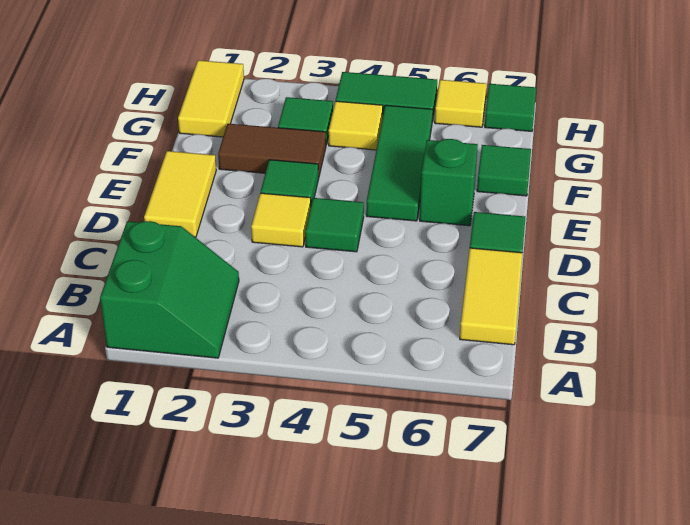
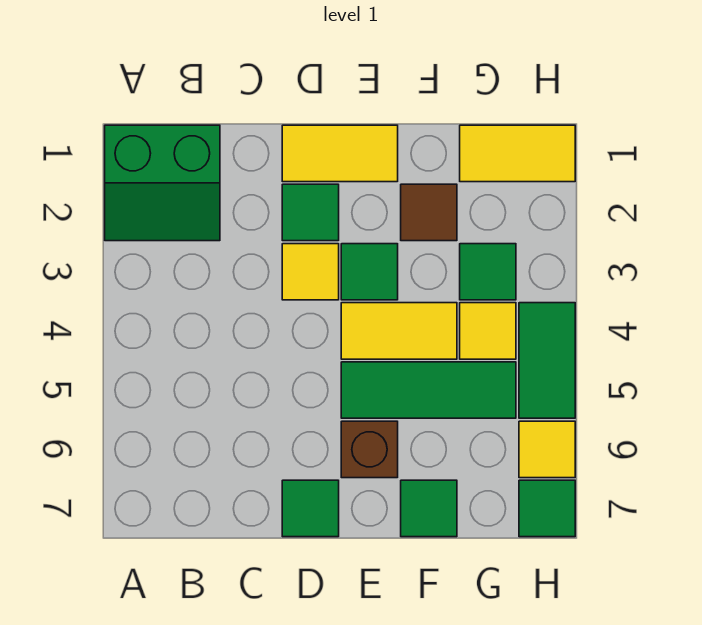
yellow tile B7:C7 level 1 -> yellow tile E4:F4 level 1
green tile D4 level 1 -> green tile D2 level 1
green brick E6 level 1 -> brown brick E6 level 1
brown tile F2:F3 level 1 -> brown tile F2 level 1

